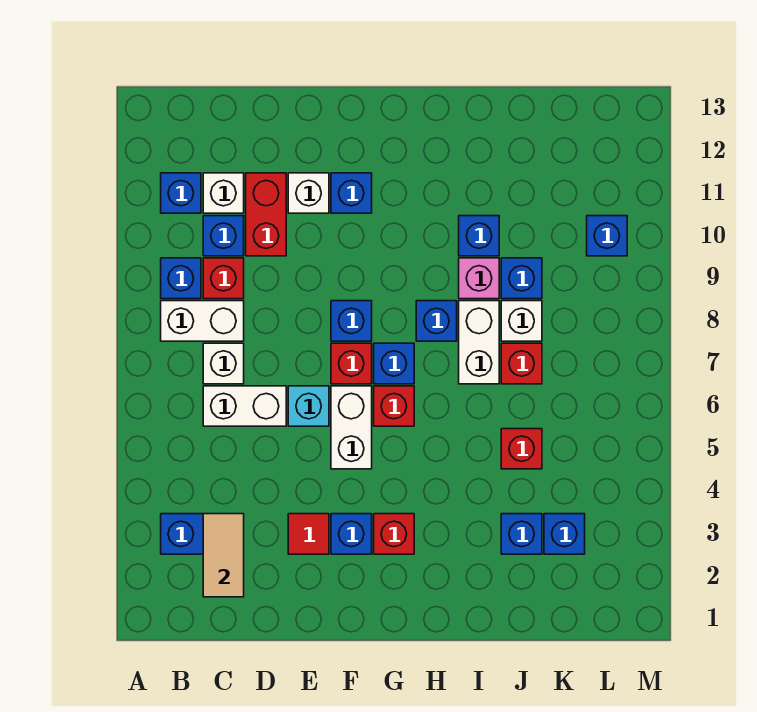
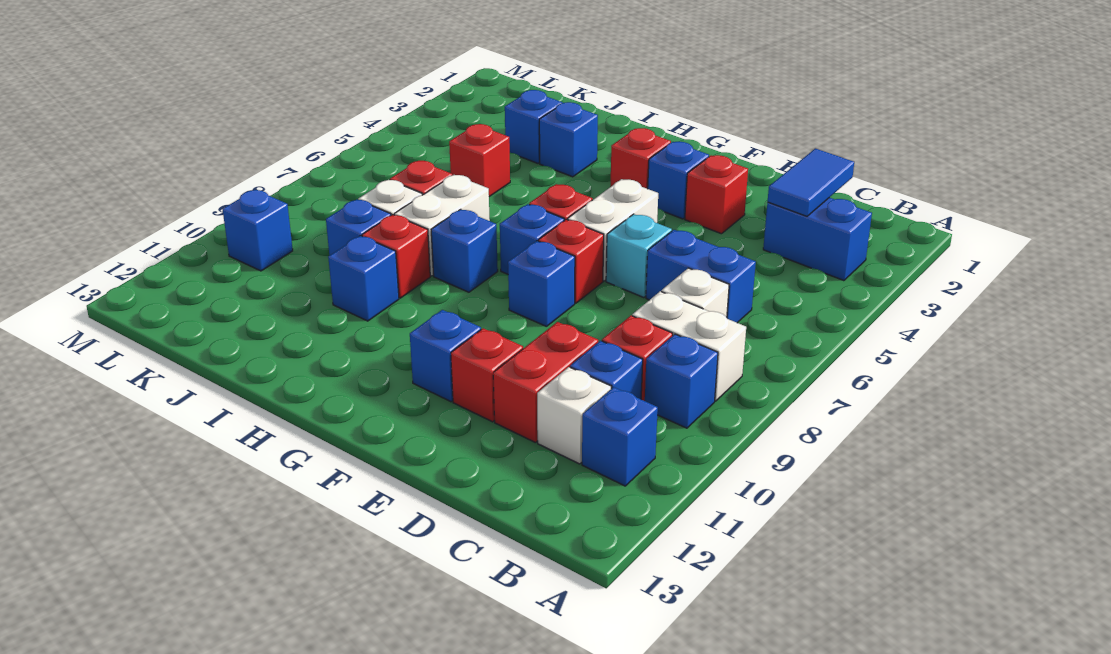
tan tile C2:C3 level 2 -> blue tile C2:C3 level 2
white brick C6:D6 level 1 -> blue brick C6:D6 level 1
red tile E3 level 1 -> red brick E3 level 1
white brick E11 level 1 -> red brick E11 level 1
pink brick I9 level 1 -> red brick I9 level 1
blue brick K3 level 1 -> blue brick I3 level 1

